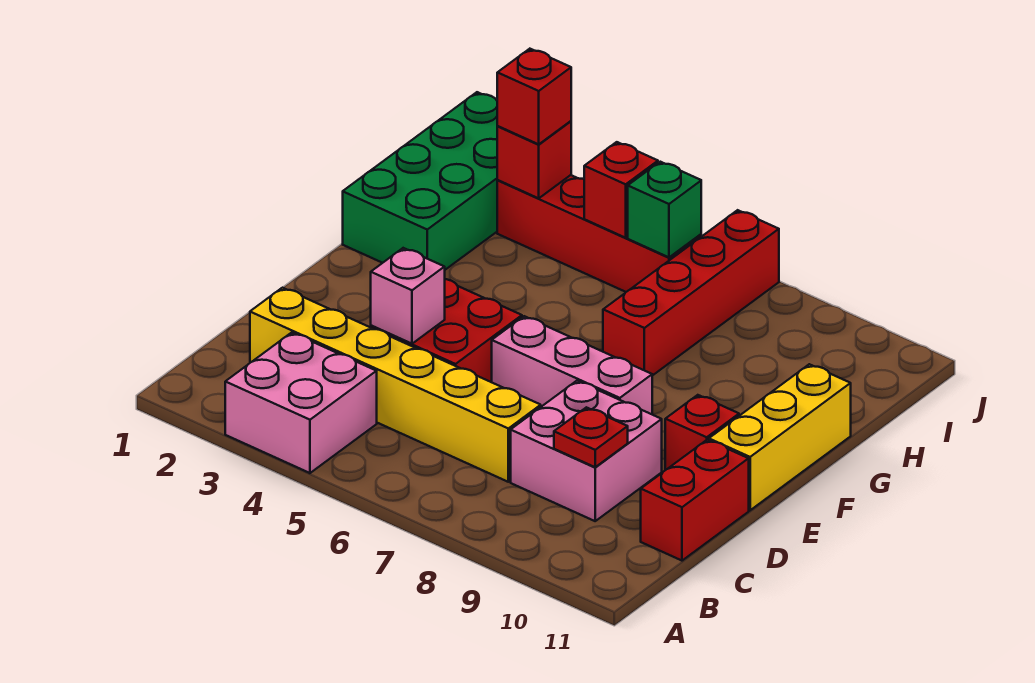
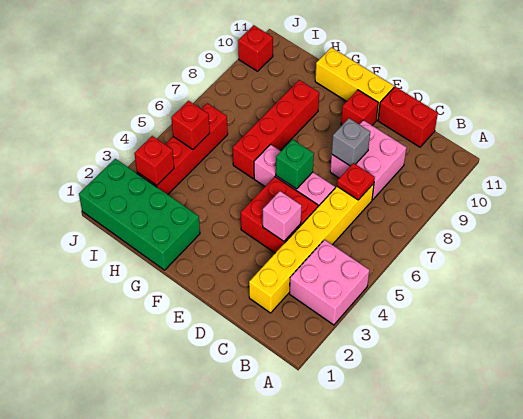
red plate C9 level 2 -> red plate C7 level 2
none -> grey brick D8 level 2
pink brick E6:E8 level 1 -> pink brick D6:F6 level 1
red brick G7:J7 level 1 -> red brick G6:G9 level 1
red brick I3 level 3 -> red brick J10 level 1
green brick I6 level 2 -> green brick E6 level 2

